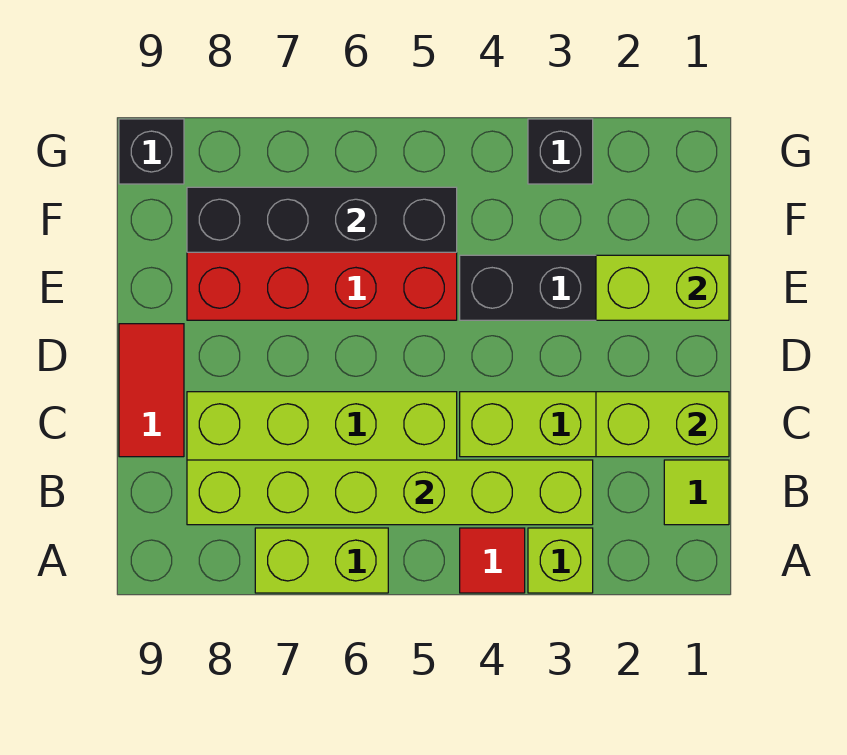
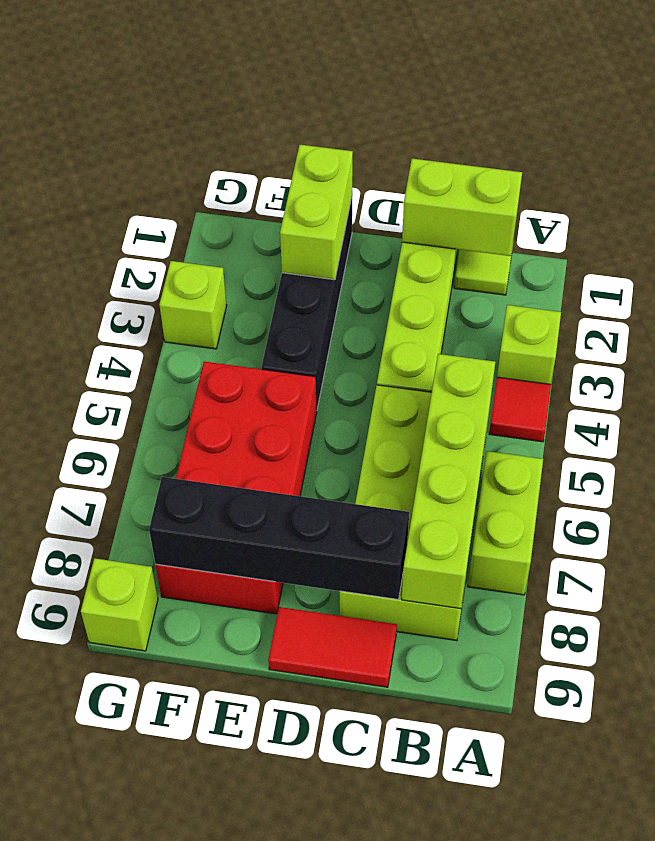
lime brick B3:B8 level 2 -> lime brick B5:B8 level 2
lime brick C1:C2 level 2 -> lime brick B1:C1 level 2
black brick F5:F8 level 2 -> black brick C8:F8 level 2
black brick G3 level 1 -> lime brick G3 level 1
black brick G9 level 1 -> lime brick G9 level 1

